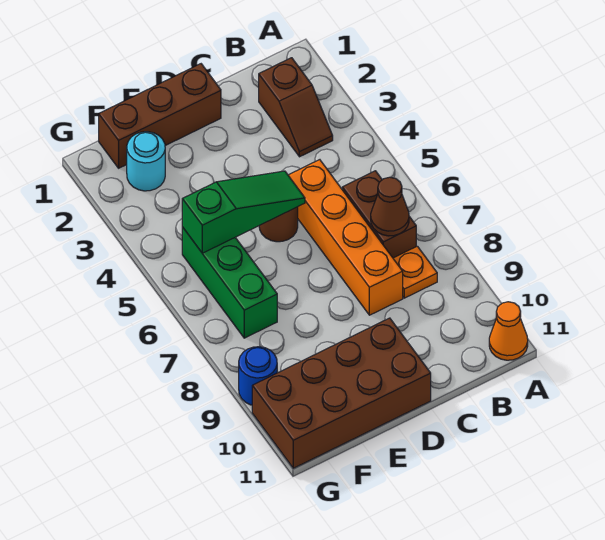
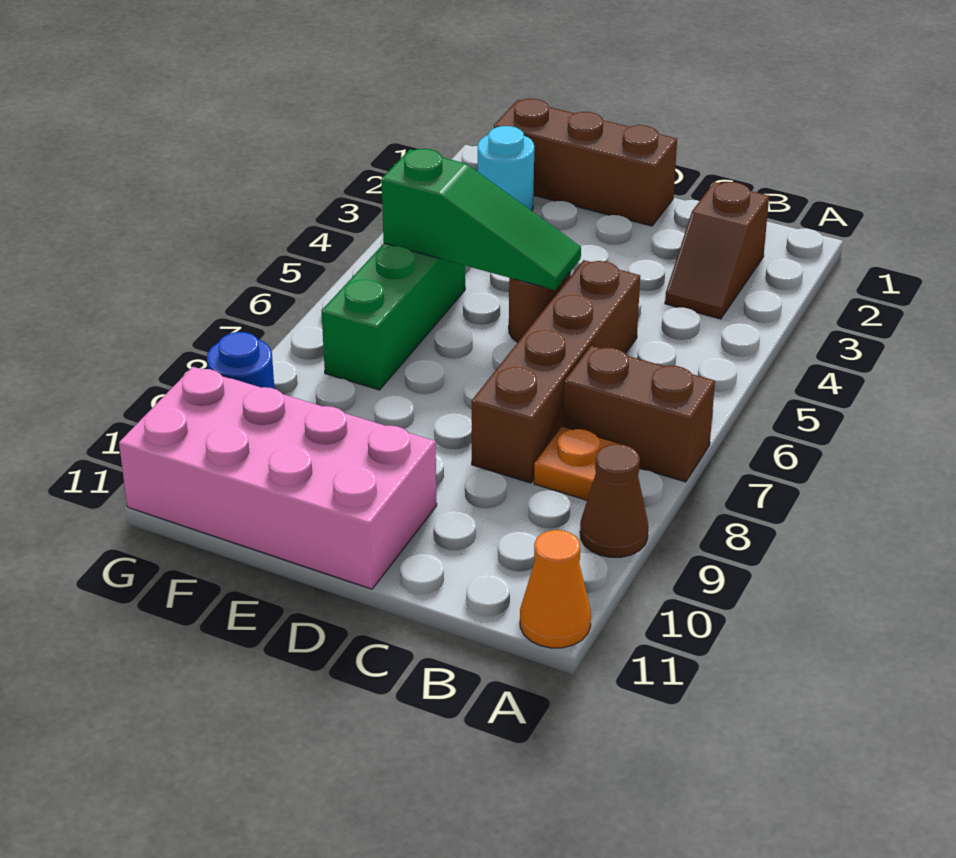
brown brick B6:B7 level 1 -> brown brick A7:B7 level 1
brown cone B7 level 2 -> brown cone A9 level 1
orange brick C5:C8 level 1 -> brown brick C5:C8 level 1
brown brick D10:G11 level 1 -> pink brick D10:G11 level 1

